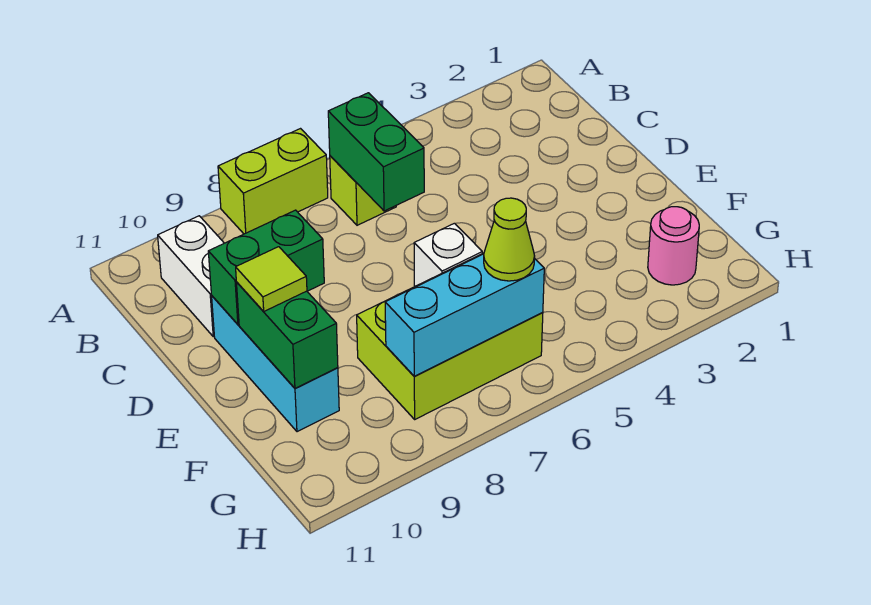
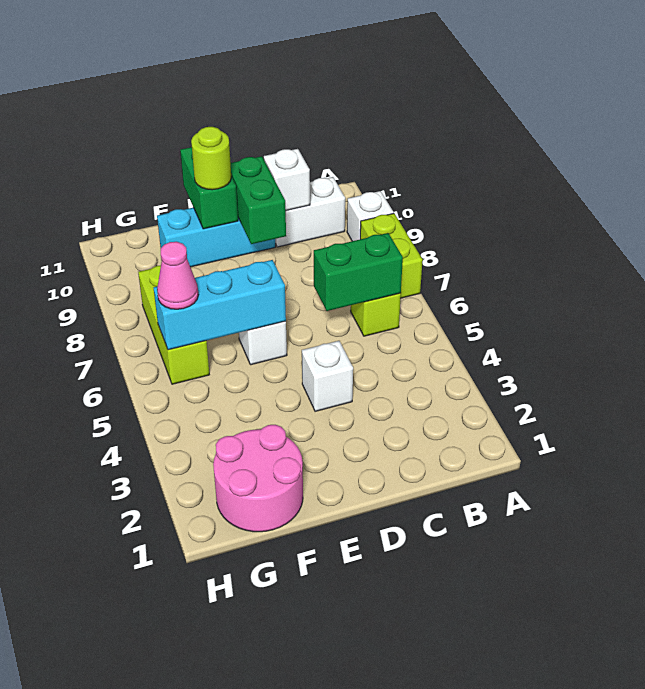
none -> white brick A9 level 1
none -> white brick C10 level 2
none -> white brick D4 level 1
green brick E10:F10 level 2 -> green brick E10:E11 level 2
lime tile E10 level 3 -> lime round brick E10 level 3
lime brick F6:G8 level 1 -> lime brick G6:G8 level 1
pink round brick G2 level 1 -> pink round brick F1:G2 level 1
cyan brick G6:G8 level 2 -> cyan brick E6:G6 level 2
lime cone G6 level 3 -> pink cone G6 level 3

